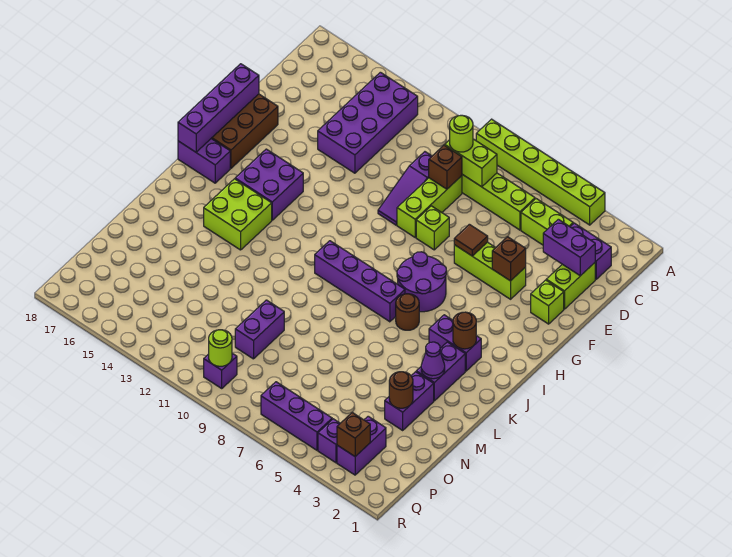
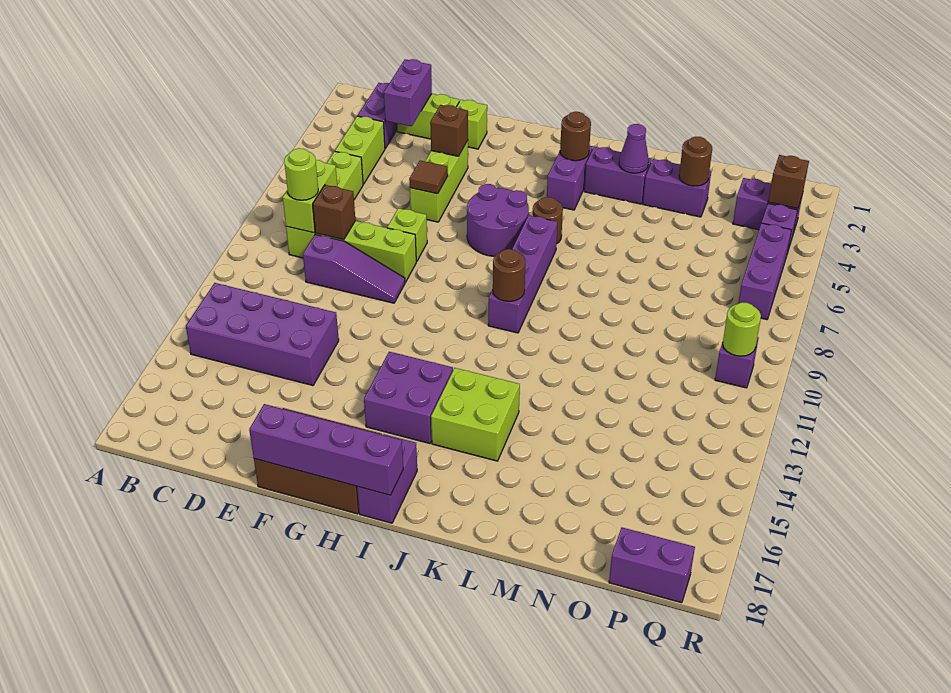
lime brick A4:A9 level 1 -> none
none -> brown round brick J10 level 2
purple brick N10:O10 level 1 -> purple brick P18:Q18 level 1

